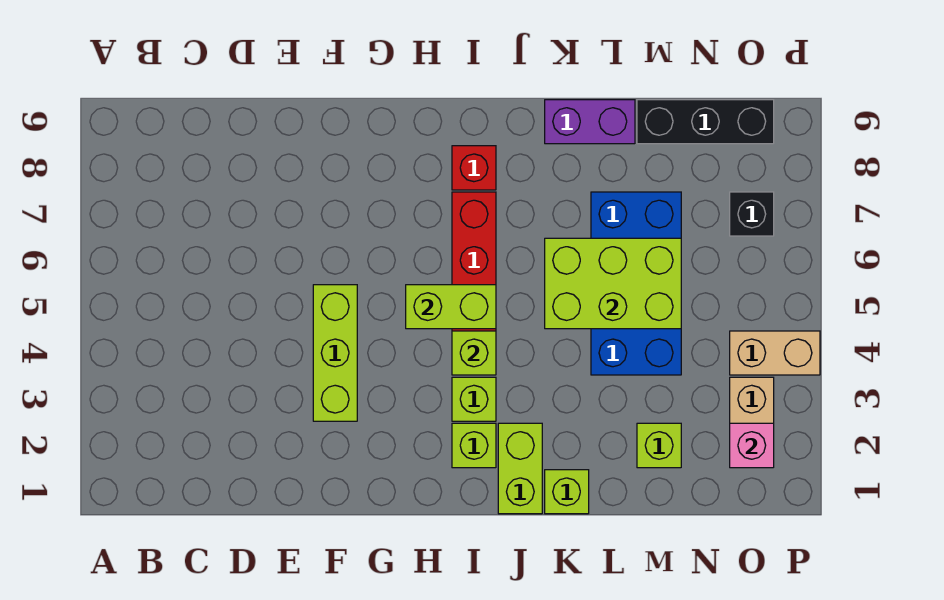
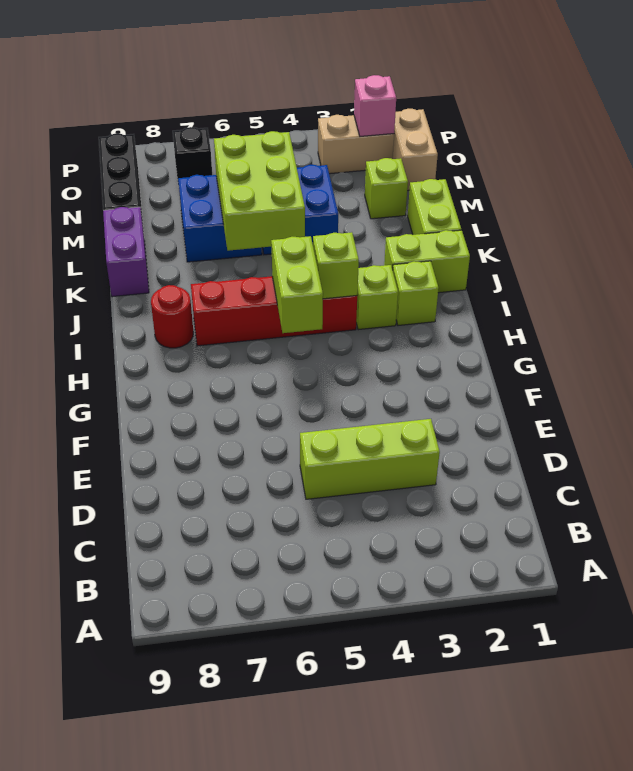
lime brick F3:F5 level 1 -> lime brick D3:D5 level 1
red brick I8 level 1 -> red round brick I8 level 1
lime brick K1 level 1 -> lime brick K1:L1 level 1
tan brick O4:P4 level 1 -> tan brick N1:O1 level 1

